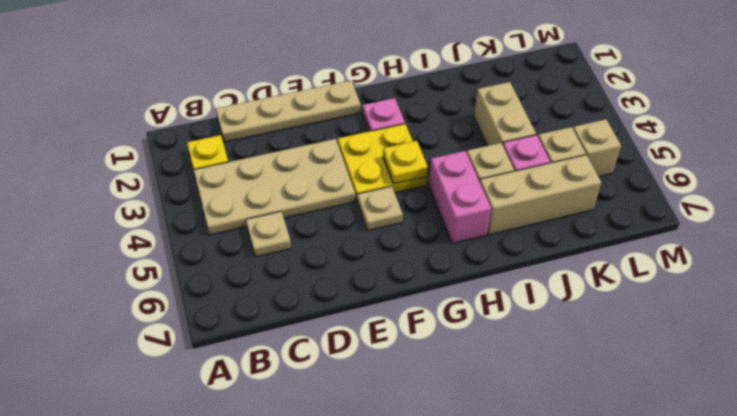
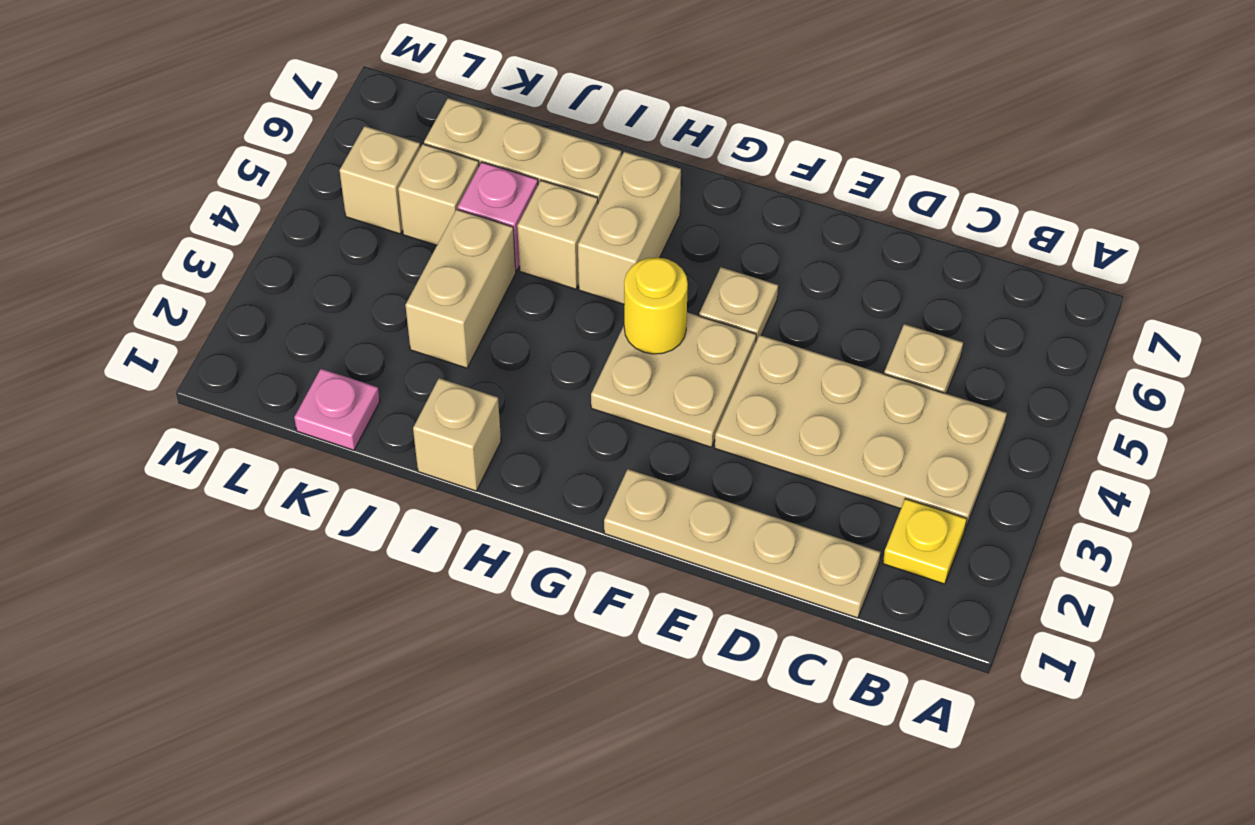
yellow plate F3:G4 level 1 -> tan plate F3:G4 level 1
pink plate G2 level 1 -> pink plate K1 level 1
yellow plate G4 level 2 -> yellow round brick G4 level 2
pink brick H5:H6 level 1 -> tan brick H5:H6 level 1
none -> tan brick I1 level 1

